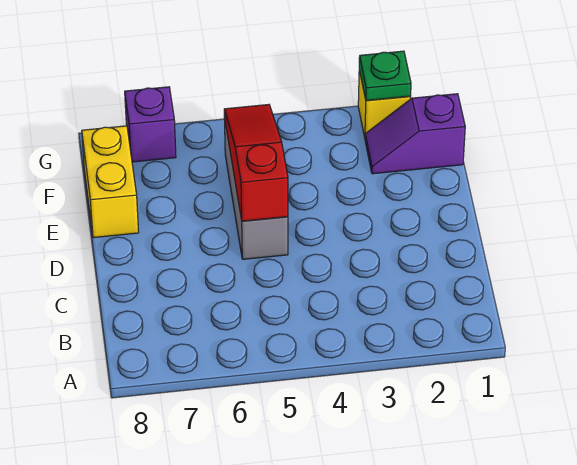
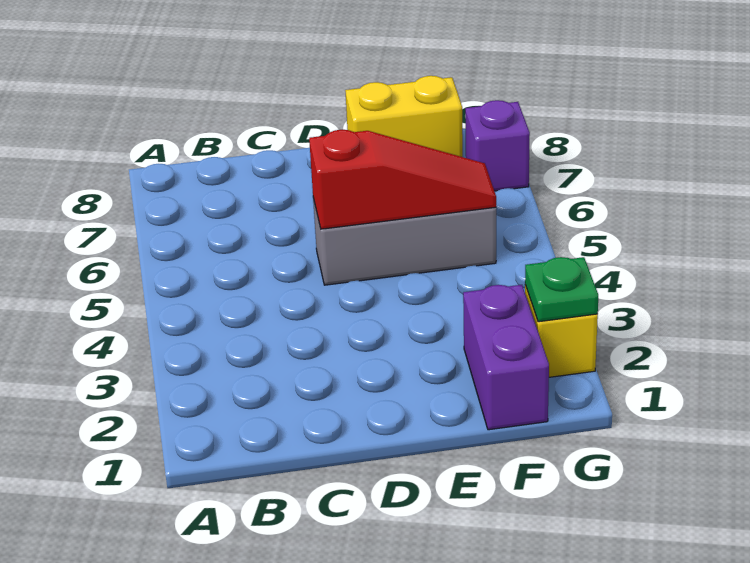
purple slope F1:F2 level 1 top 1 -> purple brick F1:F2 level 1

